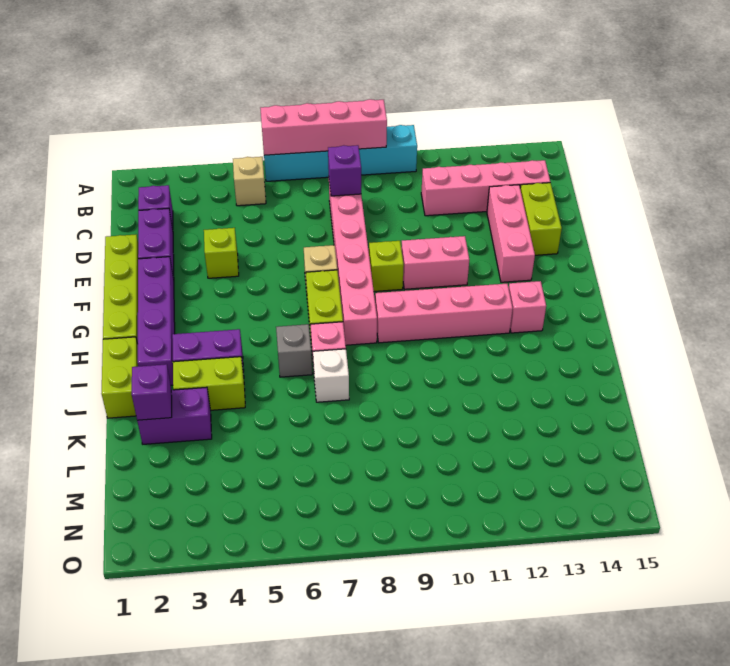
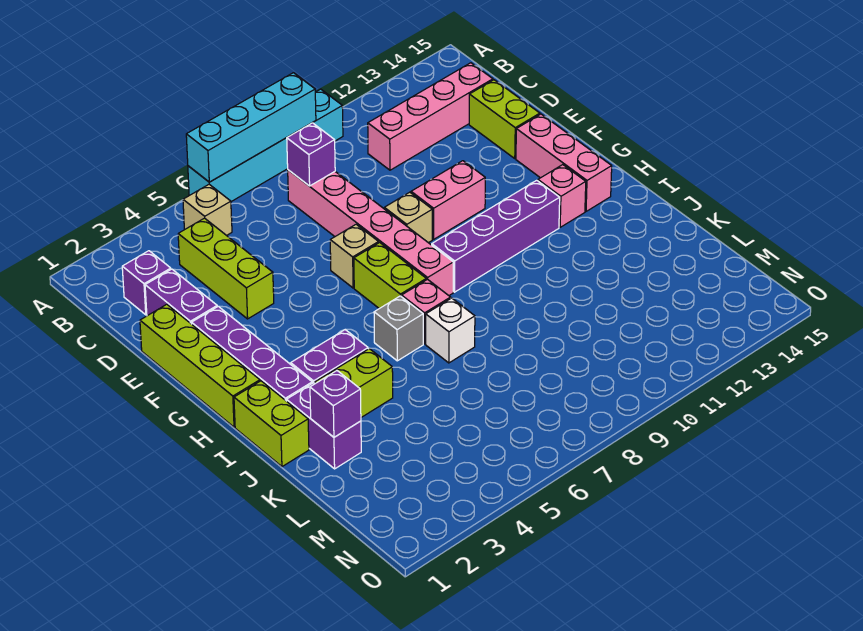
pink brick A6:A9 level 2 -> cyan brick A6:A9 level 2
pink brick D13:F13 level 1 -> pink brick F14:H14 level 1
lime brick E4 level 1 -> lime brick C4:E4 level 1
lime brick F9 level 1 -> tan brick F9 level 1
pink brick H9:H12 level 1 -> purple brick H9:H12 level 1
purple brick K2:K3 level 1 -> purple brick J2:K2 level 1

